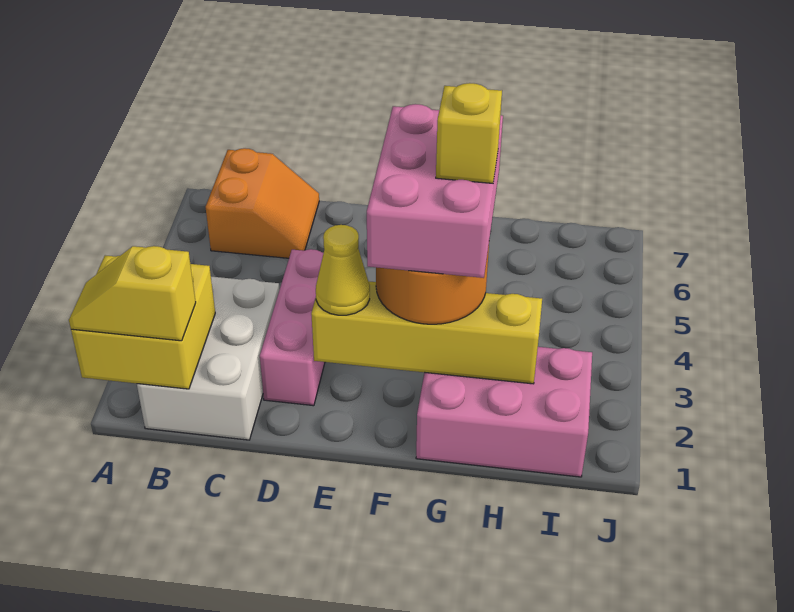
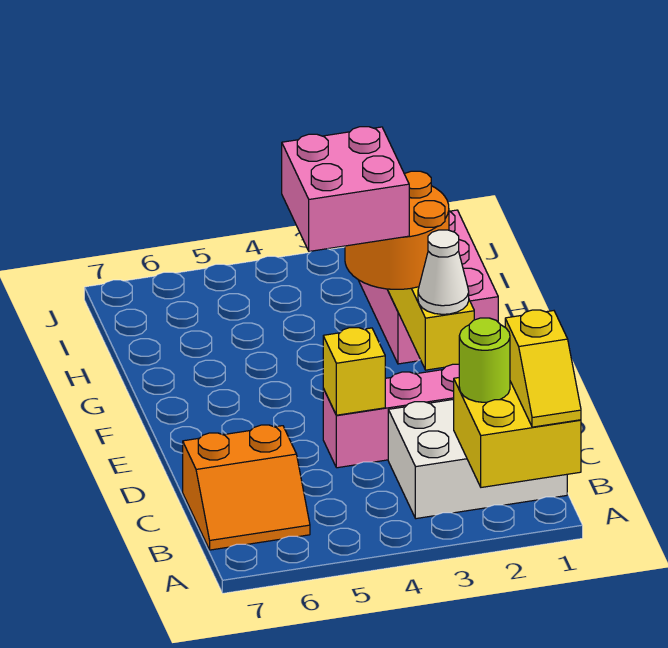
none -> lime round brick B2 level 3
orange slope B6:C7 level 1 top B -> orange slope B6:C7 level 1 top C
yellow cone E2 level 3 -> white cone E2 level 3
pink brick F2:G4 level 4 -> pink brick F3:G4 level 4
yellow brick G3 level 5 -> yellow brick D4 level 2

